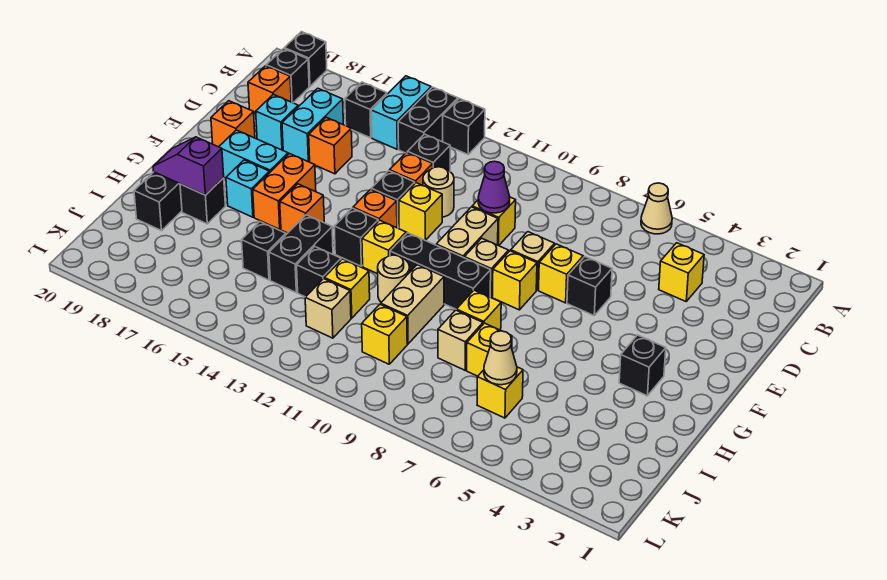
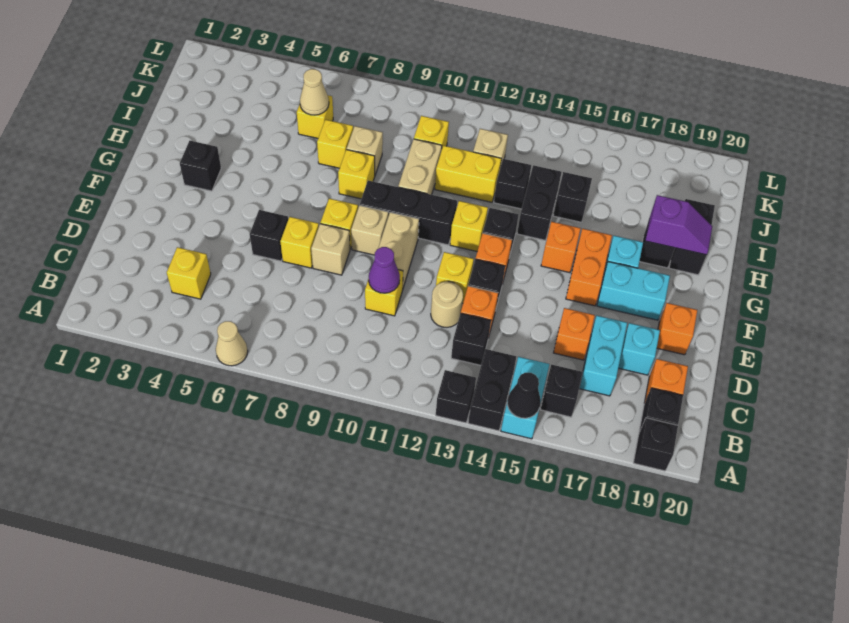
none -> black cone A15 level 2
tan round brick H11 level 1 -> none
yellow brick I12 level 1 -> yellow brick I11:I12 level 1

